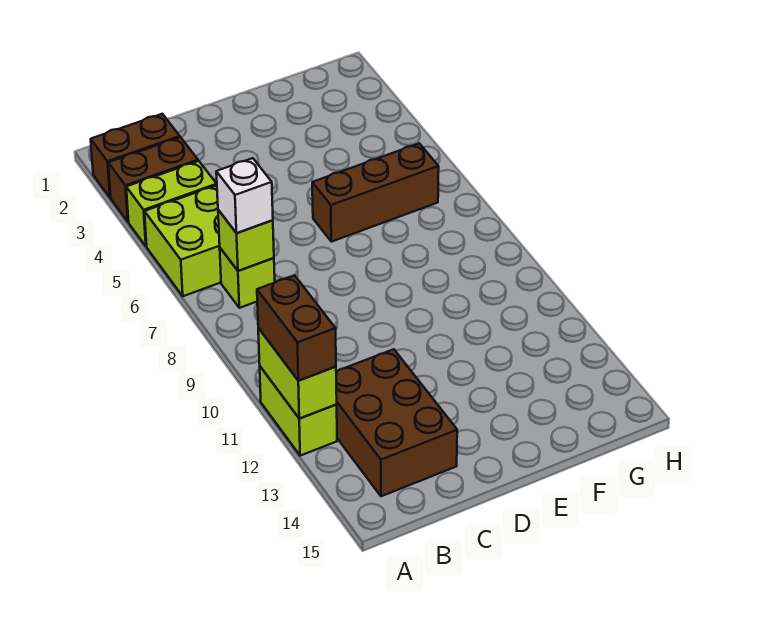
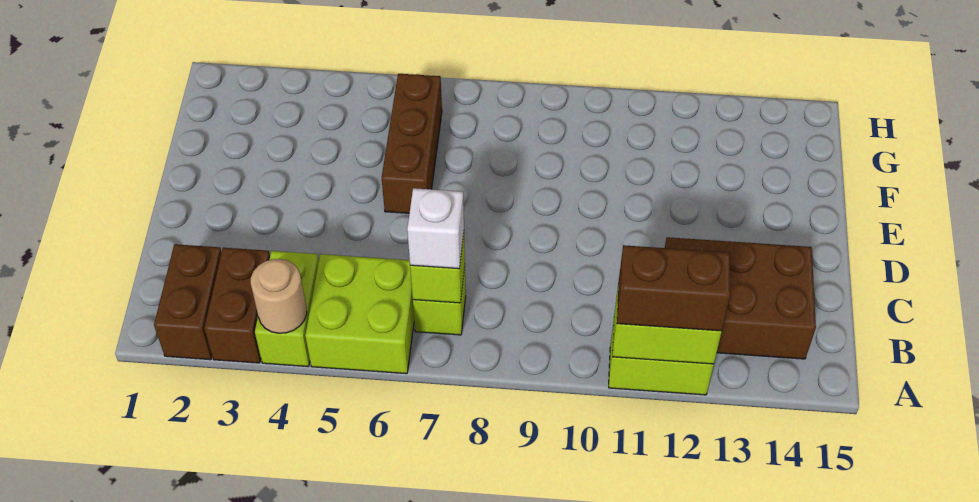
none -> tan round brick A4 level 2

